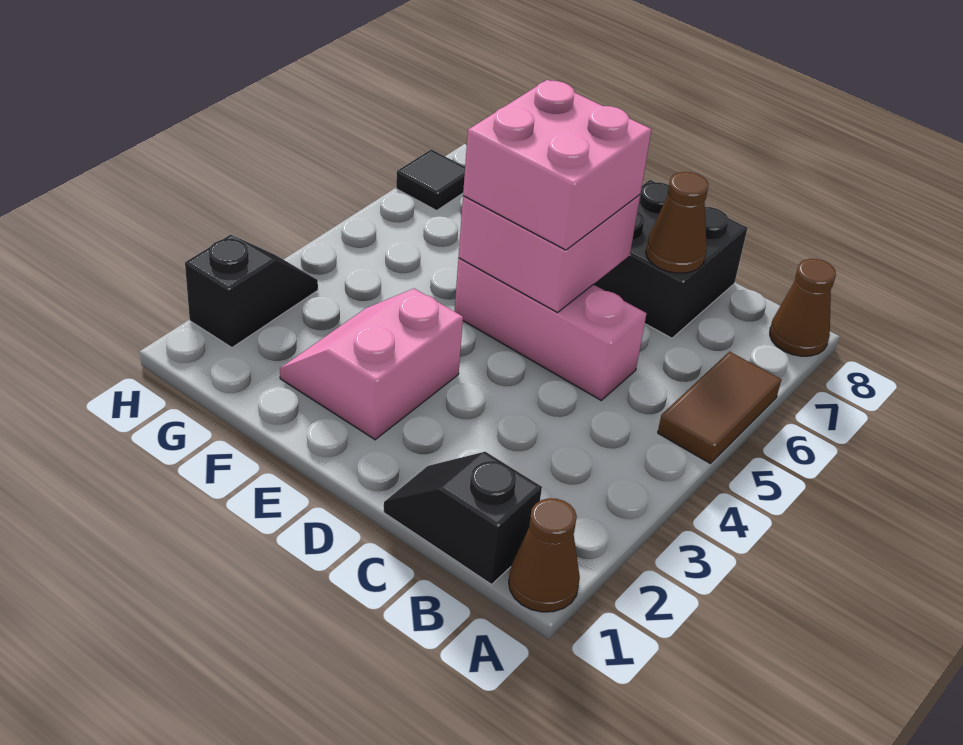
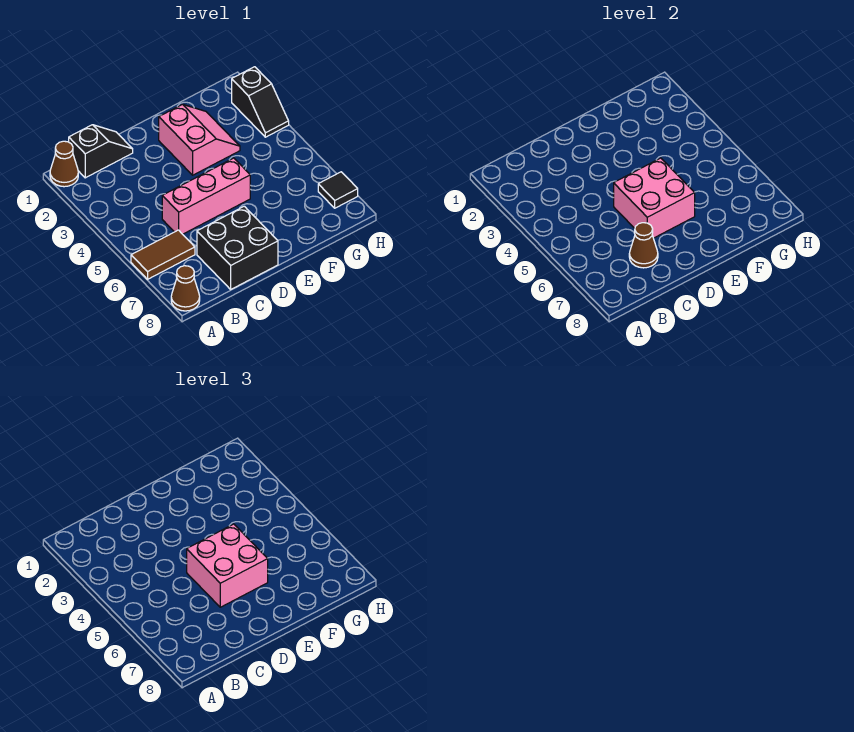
brown tile A5:A6 level 1 -> brown tile A6:B6 level 1

